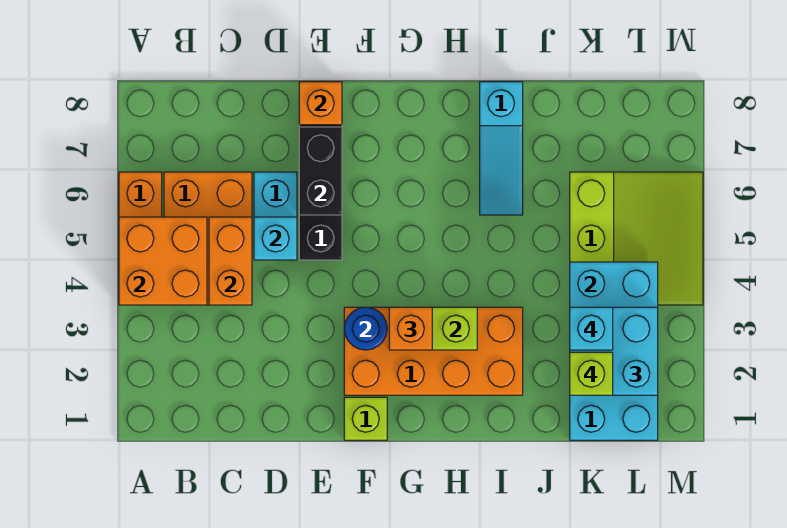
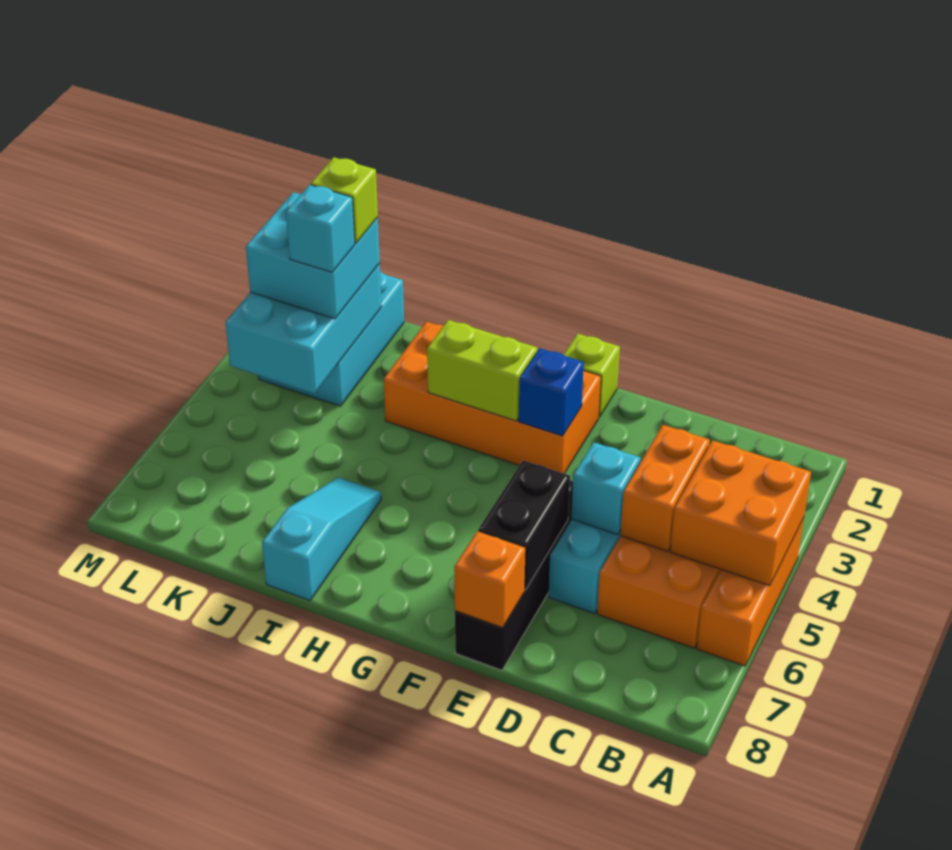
blue round brick F3 level 2 -> blue brick F3 level 2
orange brick G3 level 3 -> none
lime slope K4:M6 level 1 top K -> none

